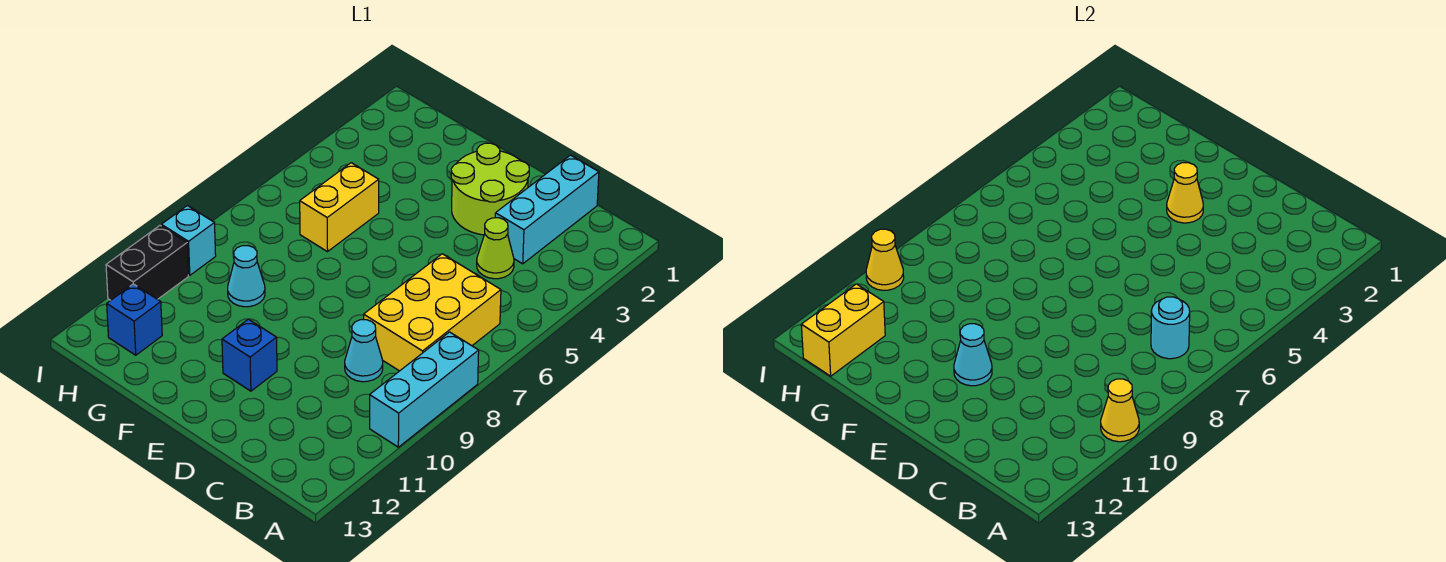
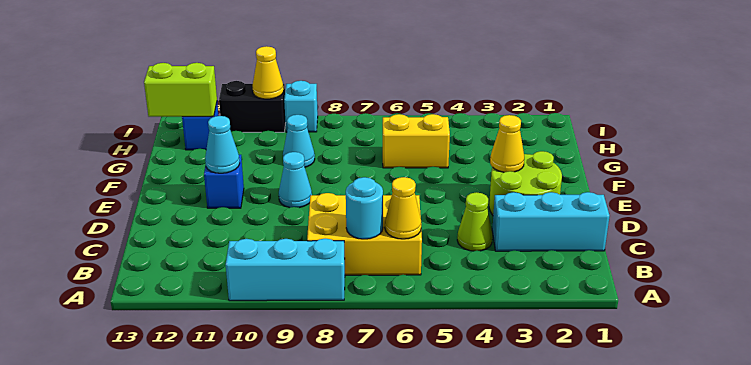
yellow cone A10 level 2 -> yellow cone B6 level 2
cyan cone C9 level 1 -> cyan cone E9 level 1
yellow brick H12:H13 level 2 -> lime brick H12:H13 level 2

